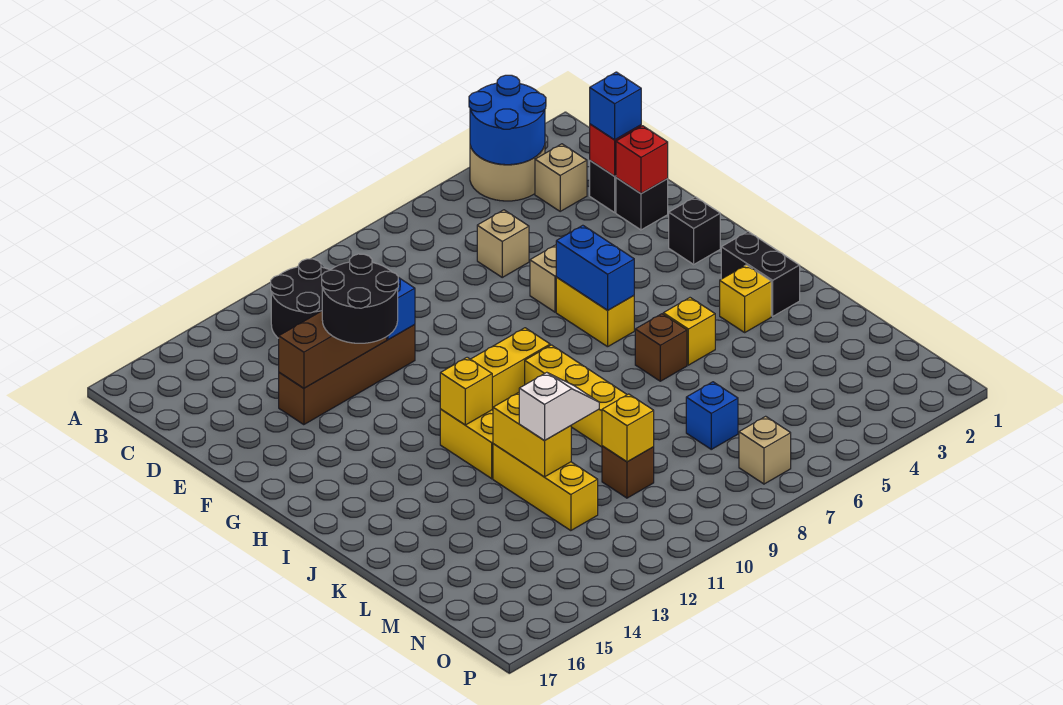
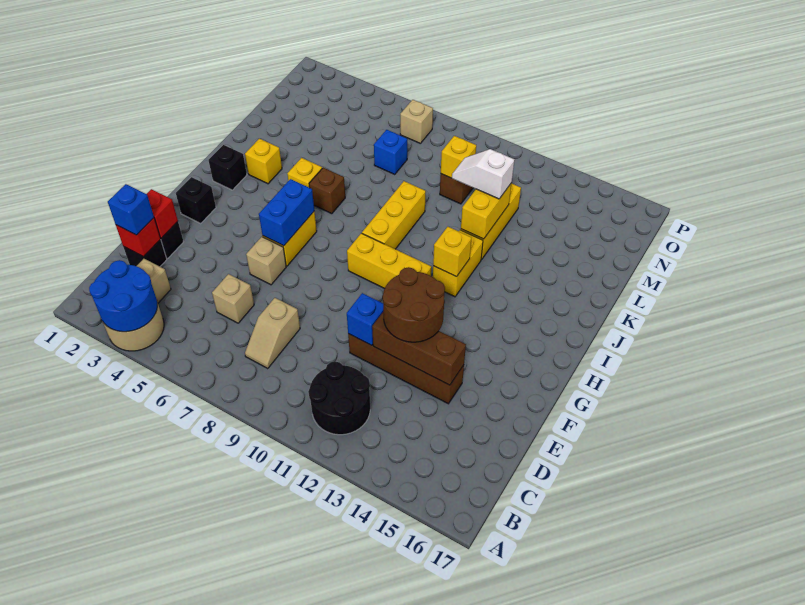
none -> tan slope C8:D8 level 1 top D
black round brick E12:F13 level 3 -> brown round brick E12:F13 level 3
black brick I2:J2 level 1 -> black brick I2 level 1

